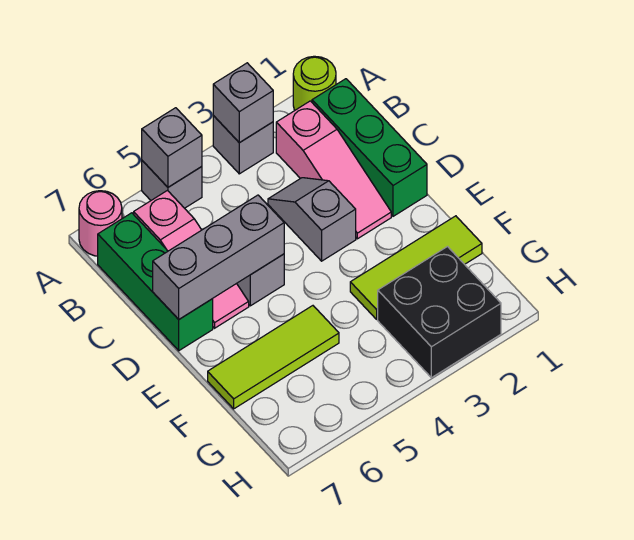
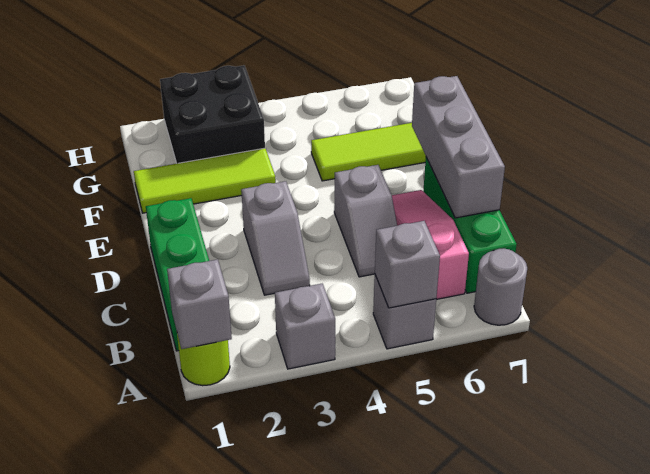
grey brick A3 level 2 -> grey brick A1 level 2
pink round brick A7 level 1 -> grey round brick A7 level 1
pink slope B2:D2 level 1 top B -> none
grey brick D5:D7 level 2 -> grey brick C7:E7 level 2

